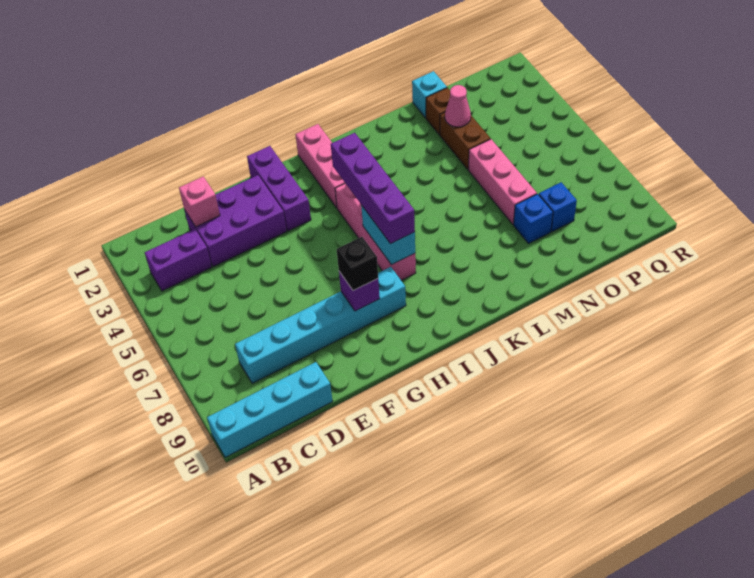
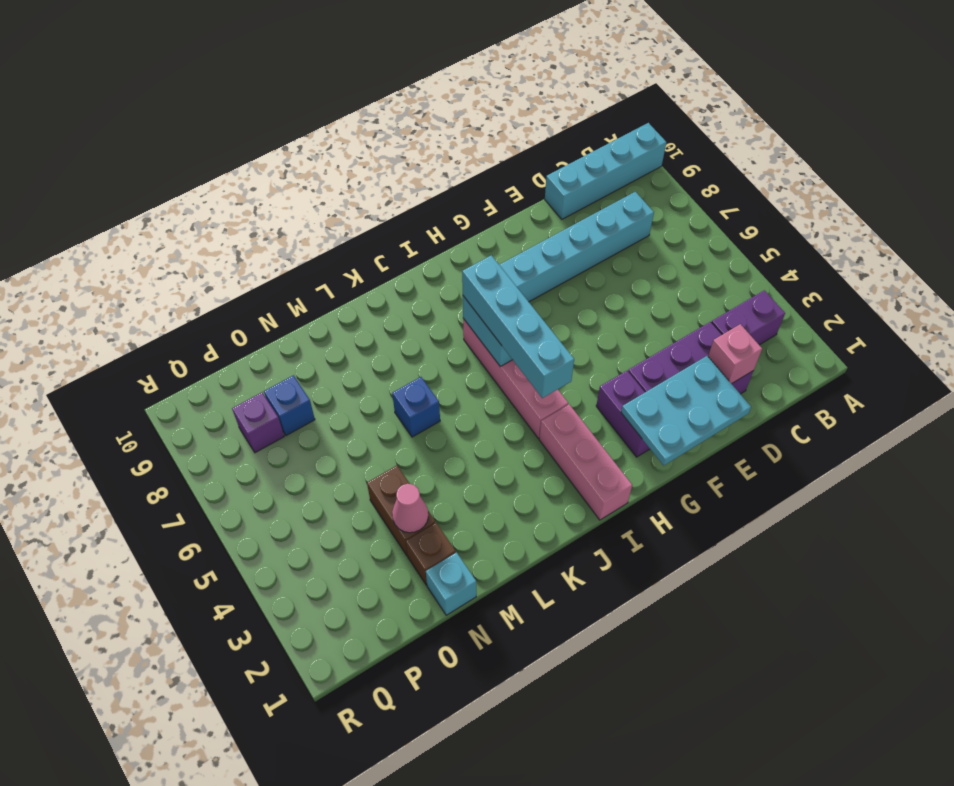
none -> cyan plate E1:G2 level 2
purple brick G1:G3 level 1 -> purple brick G2:G3 level 1
purple brick G8 level 2 -> purple brick P8 level 1
black brick G8 level 3 -> none
purple brick I4:I7 level 3 -> cyan brick I4:I7 level 3
pink brick N5:N7 level 1 -> none
blue brick N8 level 1 -> blue brick L6 level 1

